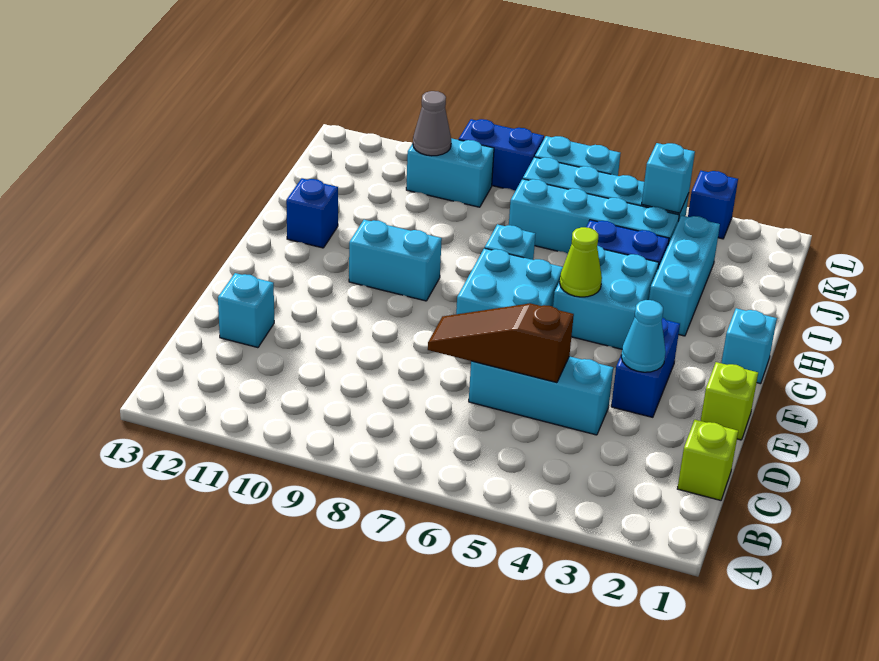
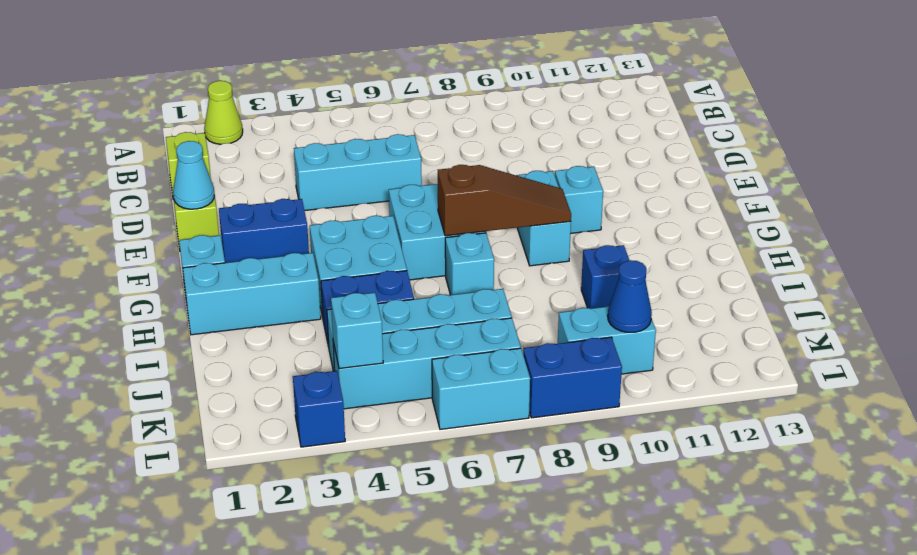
brown slope D5:D7 level 2 top 5 -> brown slope G7:G9 level 2 top 7
cyan brick D12 level 1 -> cyan brick F10 level 1
blue brick E3:F3 level 1 -> blue brick F2:F3 level 1
cyan cone E3 level 2 -> cyan cone E1 level 2
lime cone G5 level 2 -> lime cone A2 level 1
cyan brick G9:G10 level 1 -> cyan brick F9:G9 level 1
cyan brick H3:J3 level 1 -> cyan brick H1:H3 level 1
blue brick H12 level 1 -> blue brick I10 level 1
grey cone K10 level 2 -> blue cone K10 level 2

